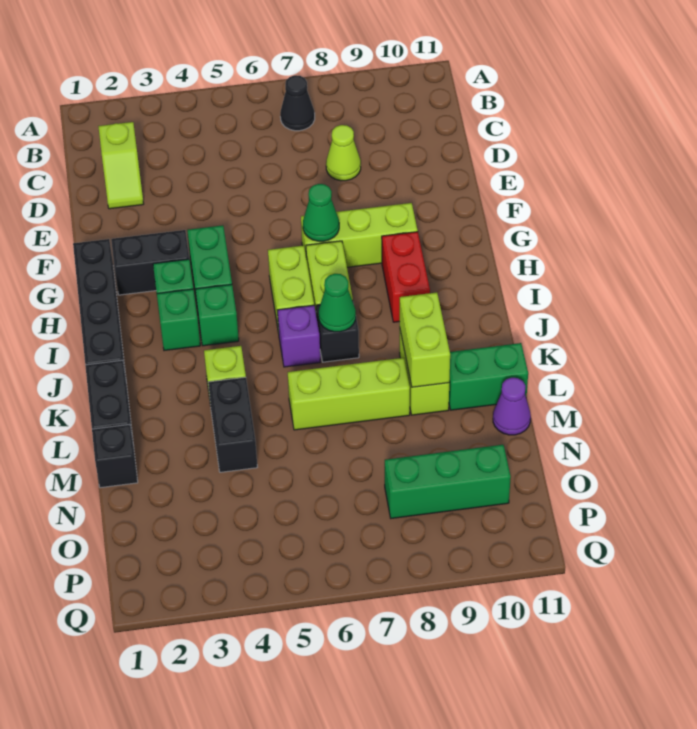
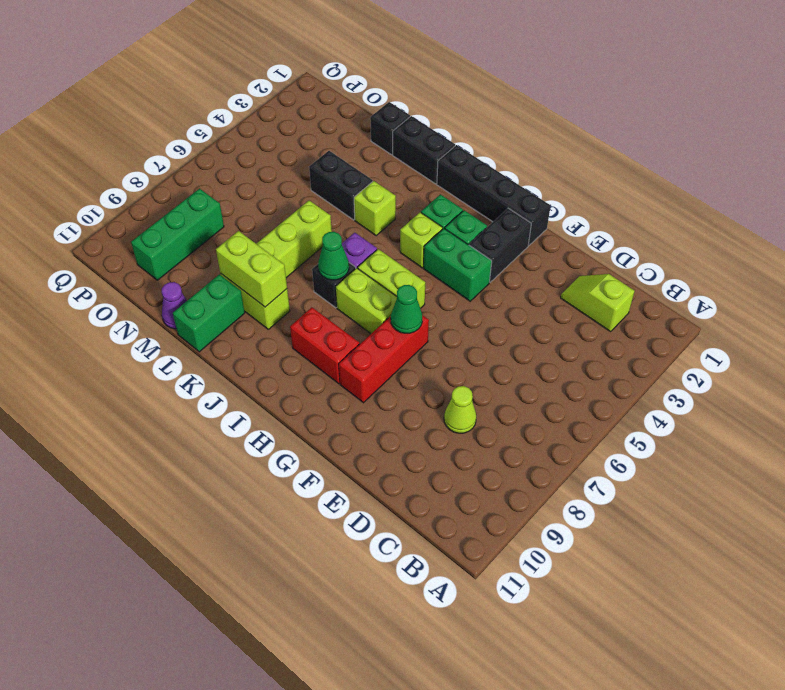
black cone B7 level 1 -> none
lime brick G7:G9 level 1 -> red brick G7:G9 level 1
green brick I4 level 1 -> lime brick I4 level 1

